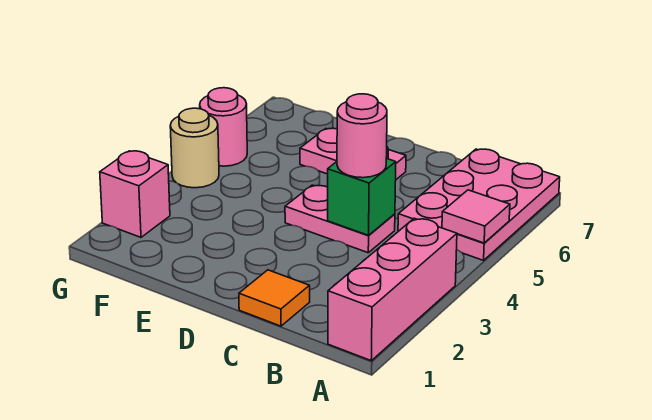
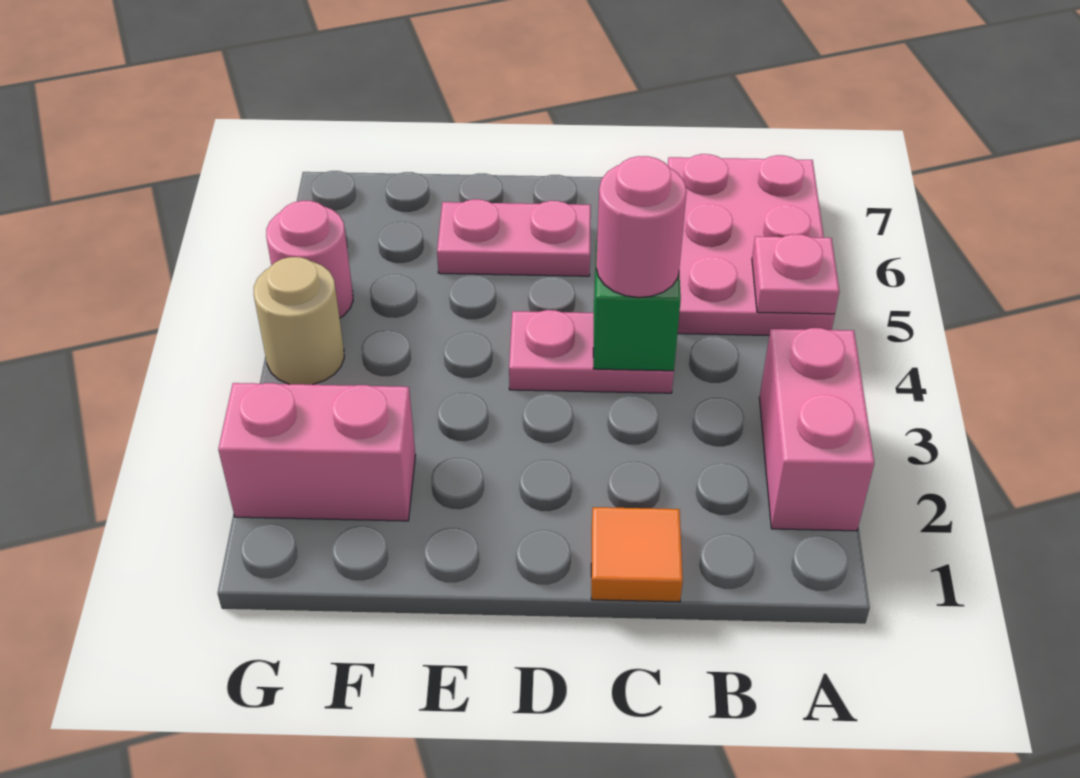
pink brick A1:A3 level 1 -> pink brick A2:A3 level 1
pink tile A5 level 2 -> pink plate A5 level 2
pink brick G2 level 1 -> pink brick F2:G2 level 1

